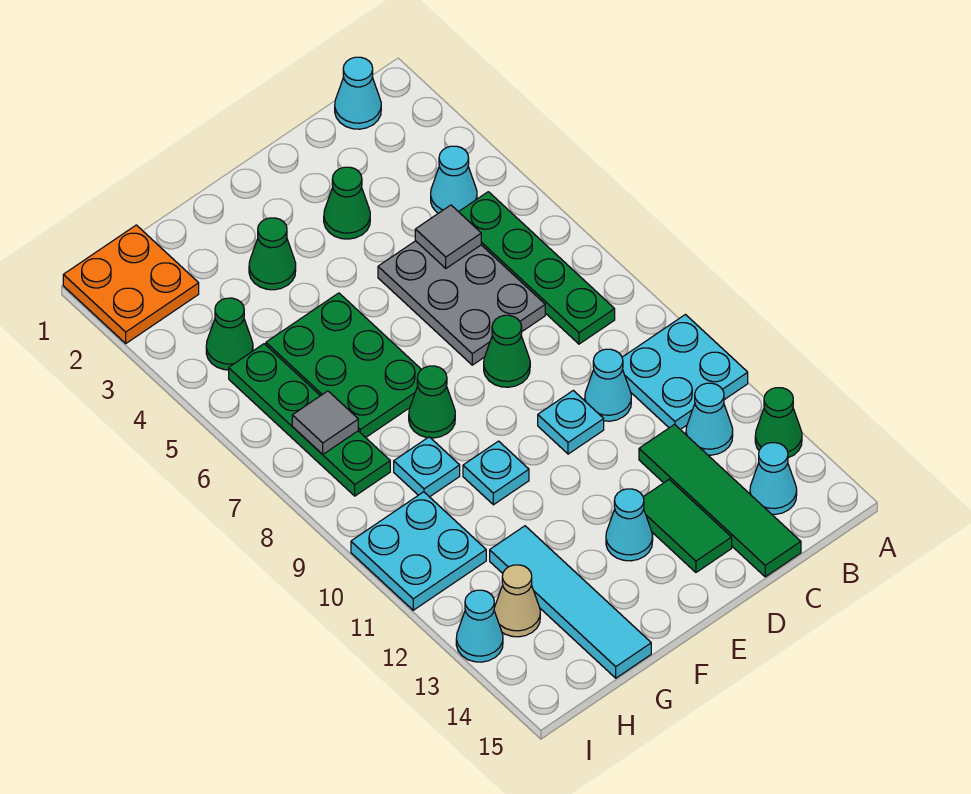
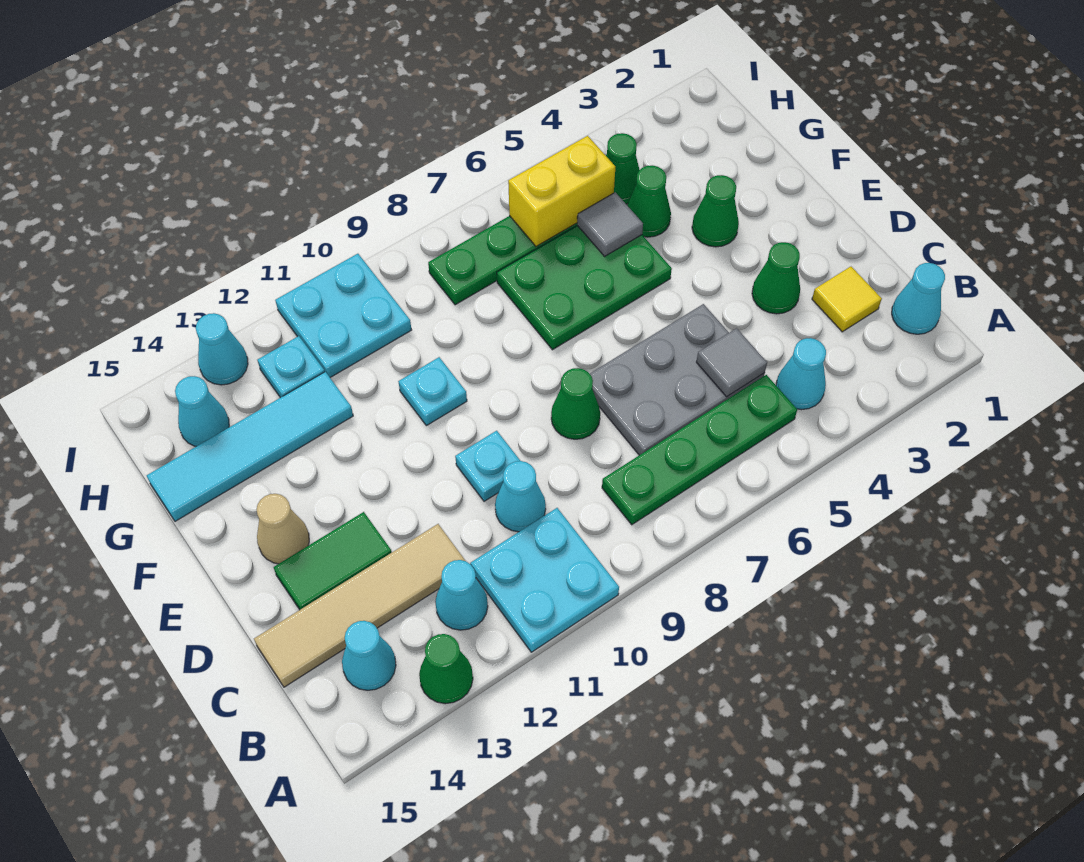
none -> yellow tile C2 level 1
green tile C12:C15 level 1 -> tan tile C12:C15 level 1
cyan cone E13 level 1 -> cyan cone H14 level 1
green cone F8 level 1 -> green cone G4 level 1
cyan plate G9 level 1 -> cyan plate H12 level 1
orange plate H1:I2 level 1 -> none
none -> yellow brick H5:H6 level 2
grey tile H7 level 2 -> grey tile G5 level 2
tan cone H13 level 1 -> tan cone E14 level 1

